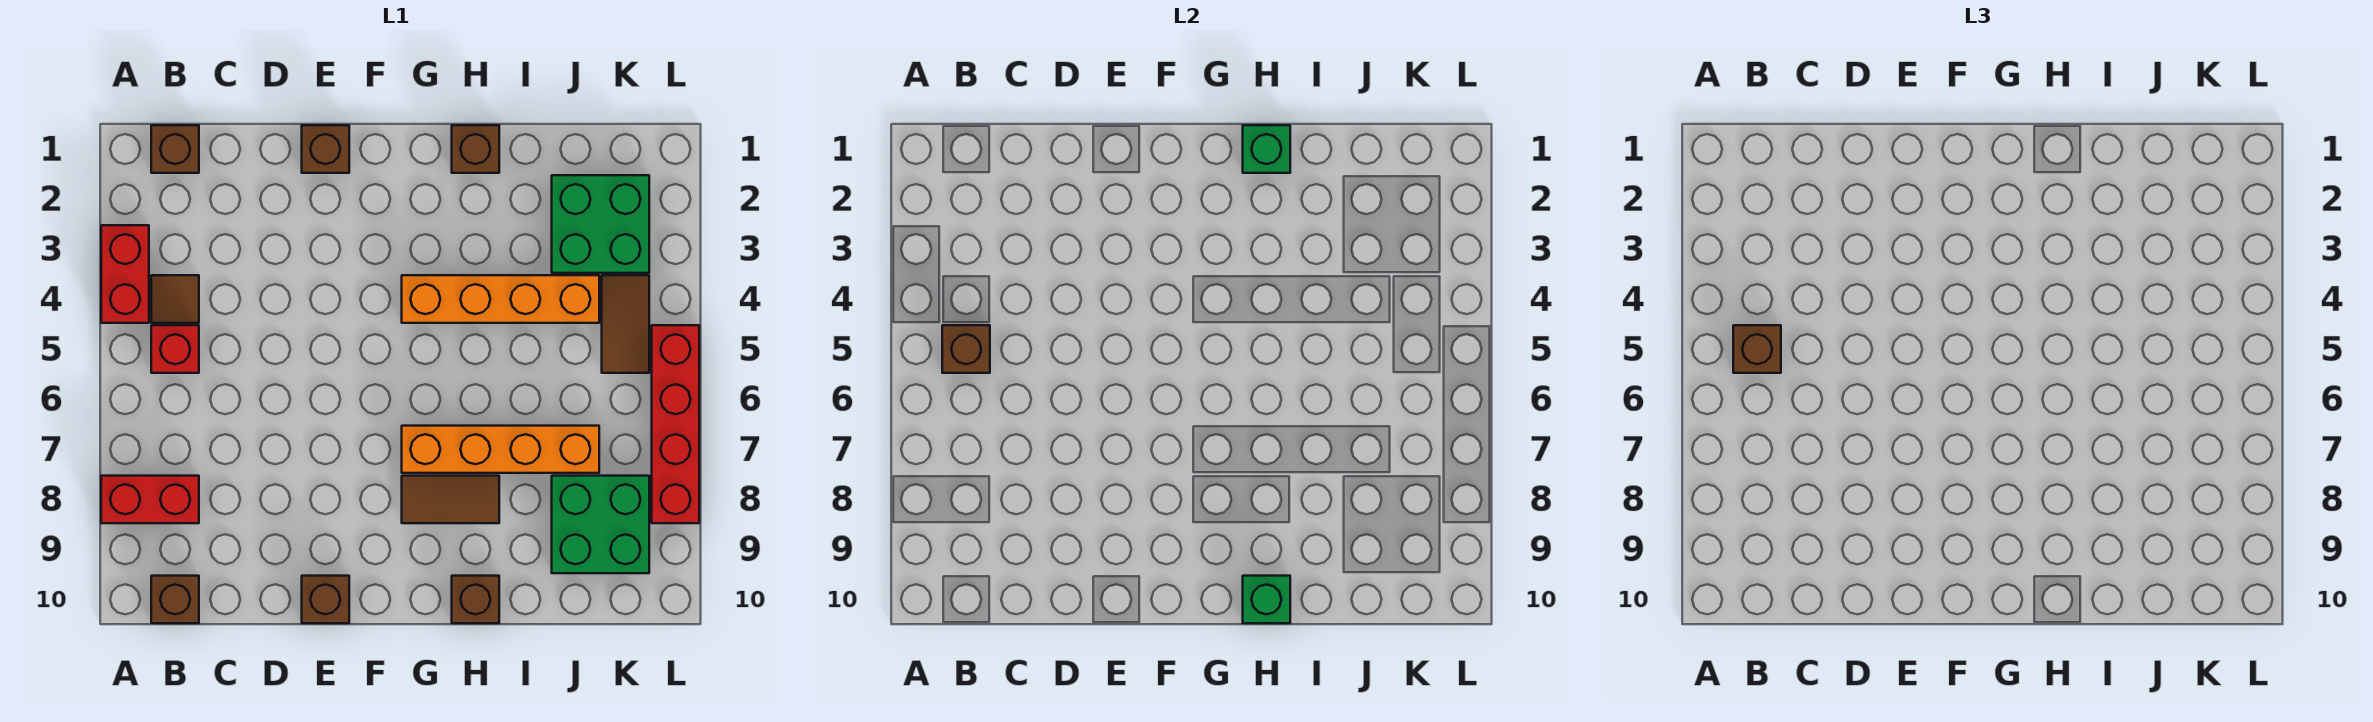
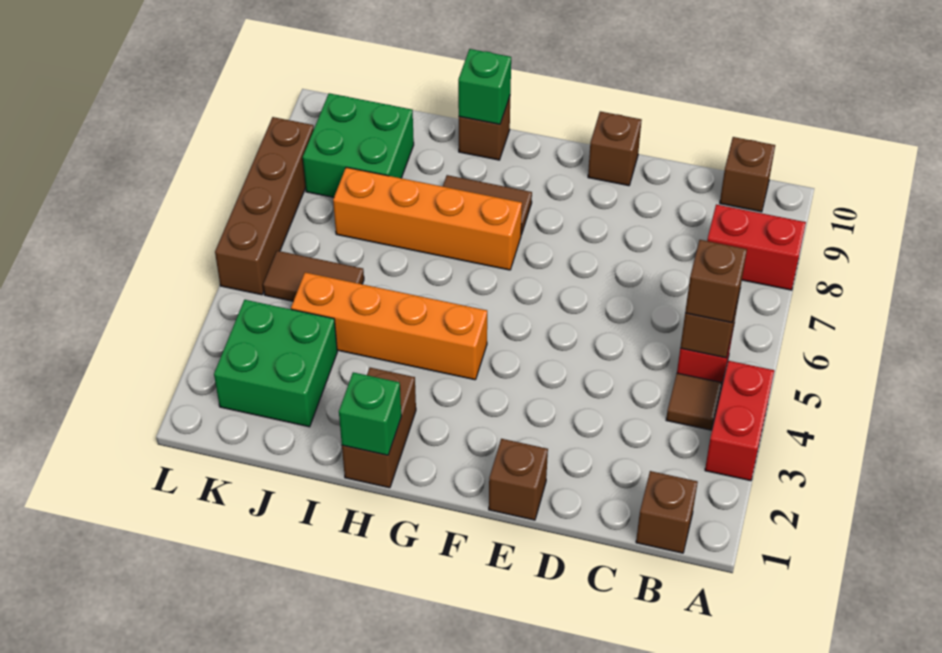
brown brick H1 level 1 -> brown brick H1:H2 level 1
brown tile K4:K5 level 1 -> brown tile J5:K5 level 1
red brick L5:L8 level 1 -> brown brick L5:L8 level 1

